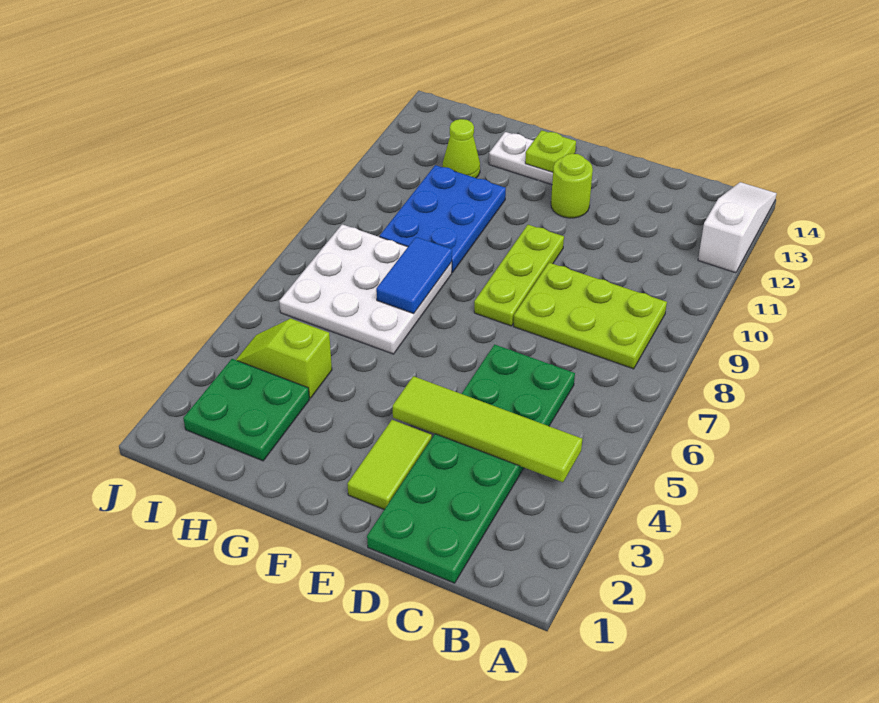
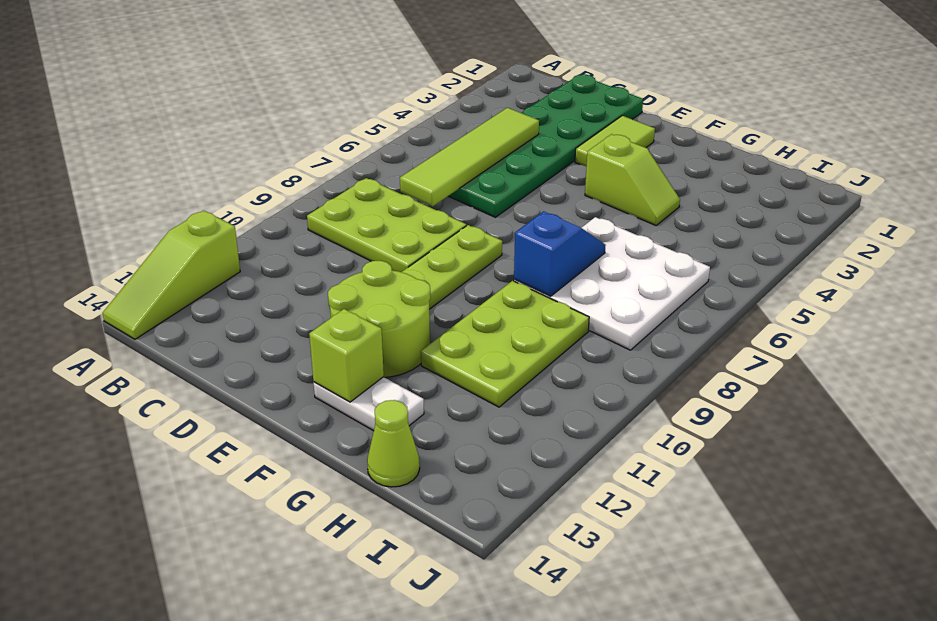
white slope A12:A14 level 1 top 12 -> lime slope A12:A14 level 1 top 12
lime tile B4:E4 level 2 -> lime tile C4:C7 level 2
lime round brick E12 level 1 -> lime round brick E11:F12 level 1
lime plate F13 level 2 -> lime brick F13 level 2
blue tile G7:G8 level 2 -> blue slope G7:G8 level 2 top 8
blue plate G9:H11 level 1 -> lime plate G9:H11 level 1
green plate H2:I3 level 1 -> none
lime slope H4:I4 level 1 top H -> lime slope F4:G4 level 1 top F
lime cone H12 level 1 -> lime cone H14 level 1

